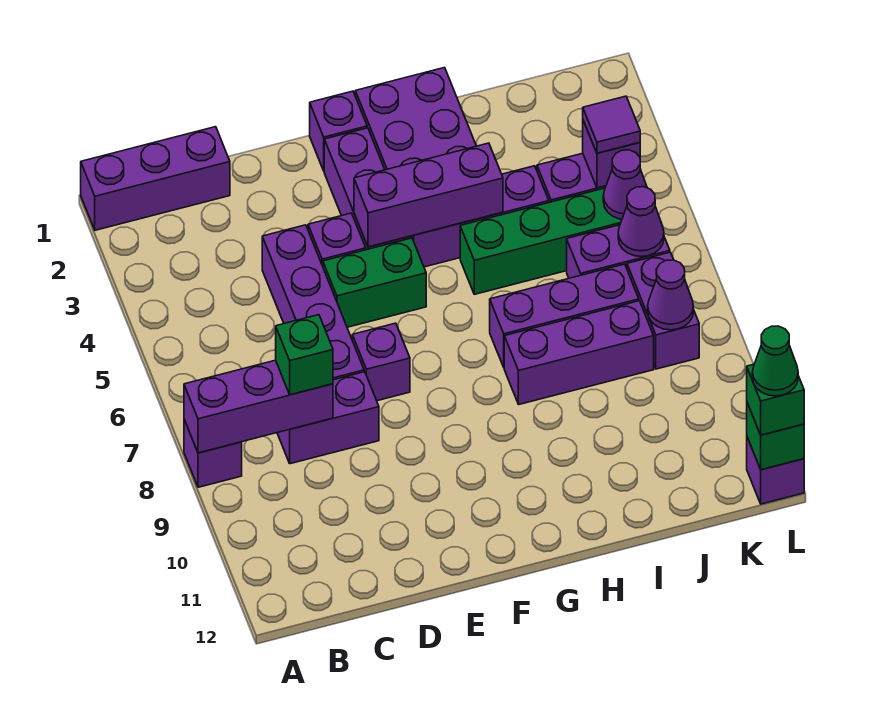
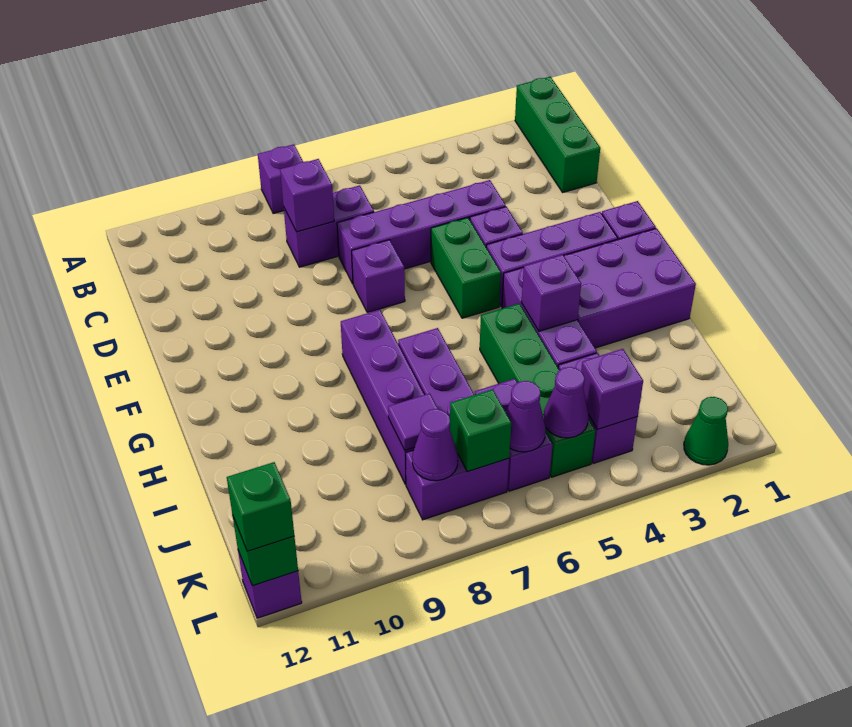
purple brick A1:C1 level 1 -> green brick A1:C1 level 1
purple brick A8:C8 level 2 -> purple brick C8 level 2
purple brick C8:D8 level 1 -> purple brick C7:C8 level 1
green brick C8 level 3 -> green brick K7 level 2
purple brick F4:H4 level 2 -> purple brick H4 level 2
purple brick H8:J8 level 1 -> purple brick G8:J8 level 1
purple tile K4 level 3 -> purple tile J8 level 2
green cone L12 level 4 -> green cone L2 level 1

